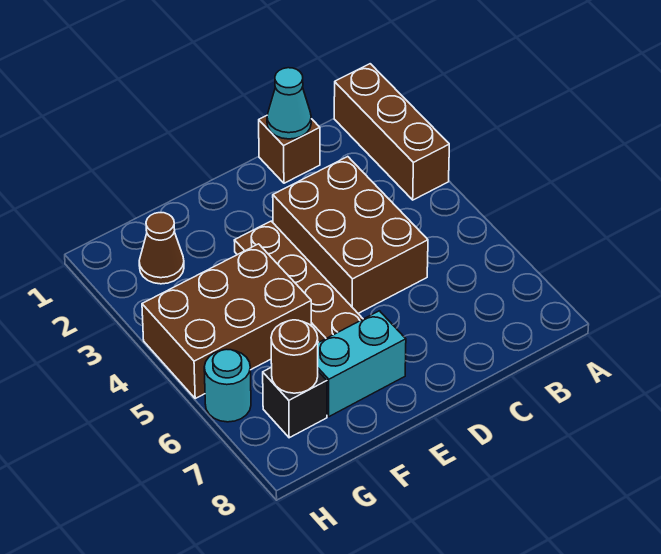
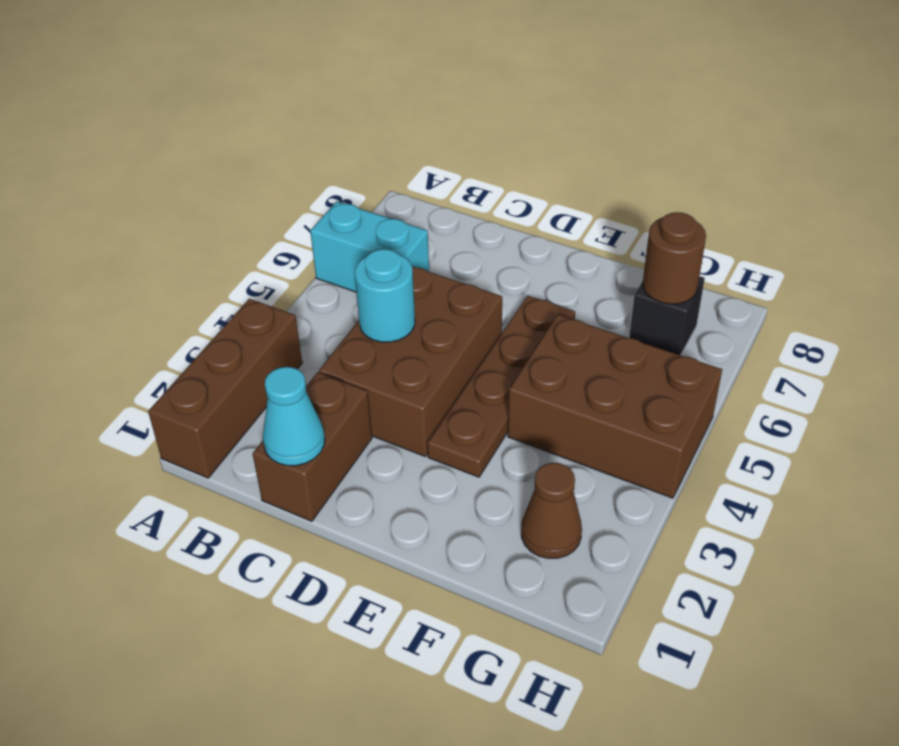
brown brick C1 level 1 -> brown brick C1:C2 level 1
cyan brick E7:F7 level 1 -> cyan brick A6:B6 level 1
cyan round brick H6 level 1 -> cyan round brick C4 level 2

